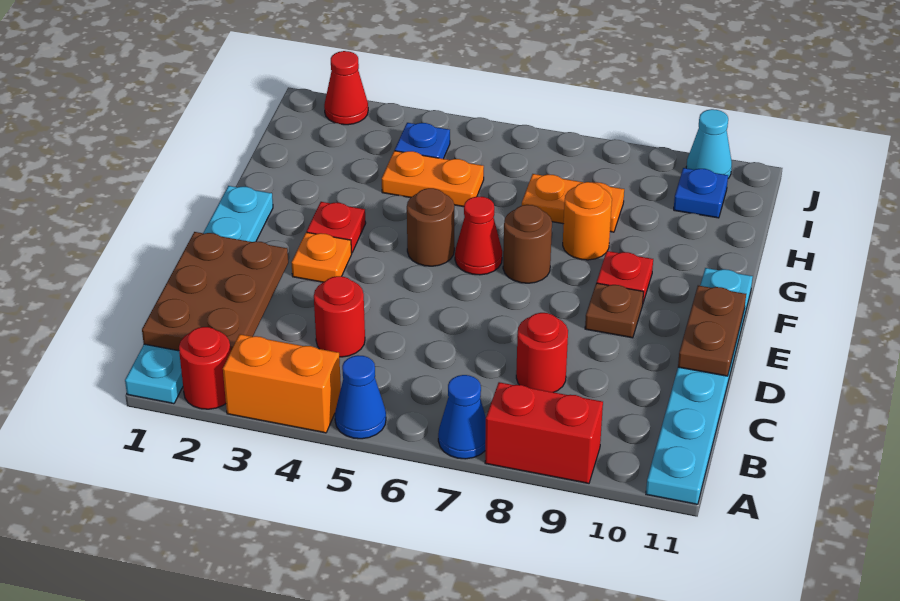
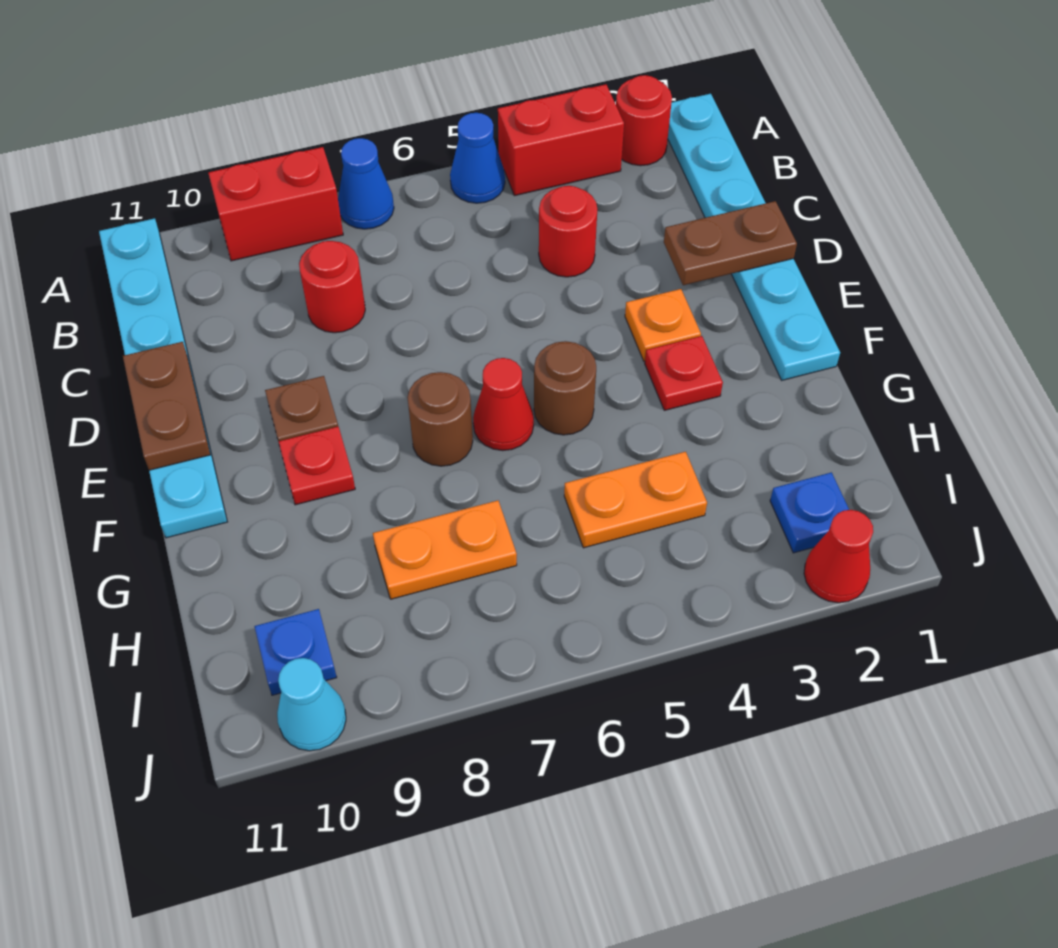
orange brick A3:A4 level 1 -> red brick A3:A4 level 1
brown plate B1:D2 level 2 -> brown plate D1:D2 level 2
orange round brick G8 level 1 -> none
blue plate I4 level 1 -> blue plate I2 level 1

